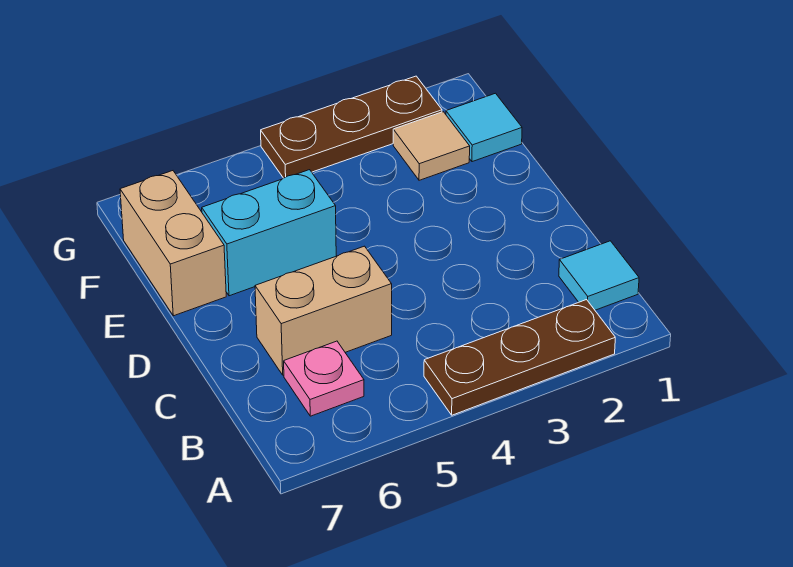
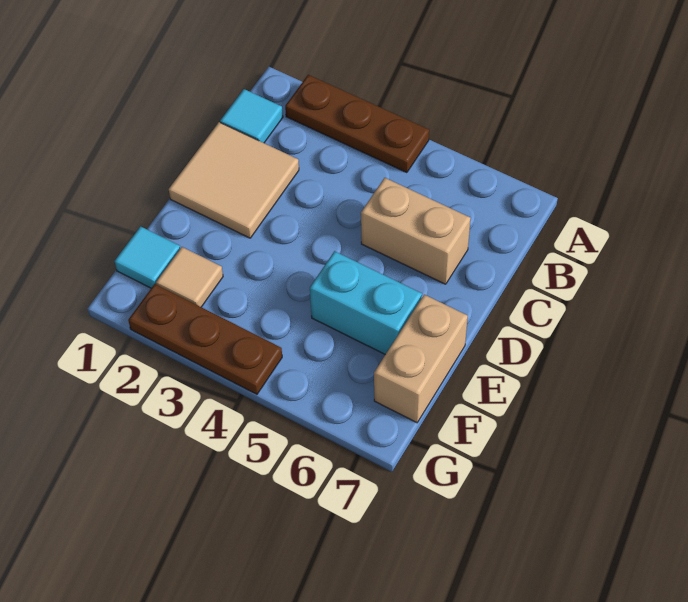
pink plate B6 level 1 -> none
none -> tan tile C1:D2 level 1

